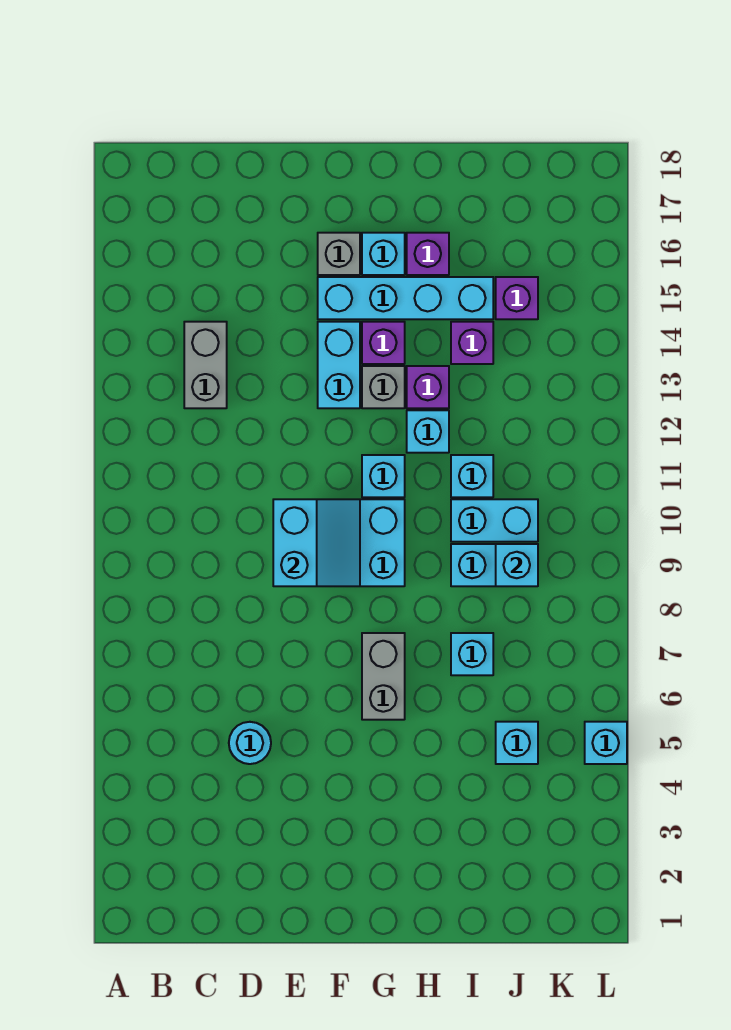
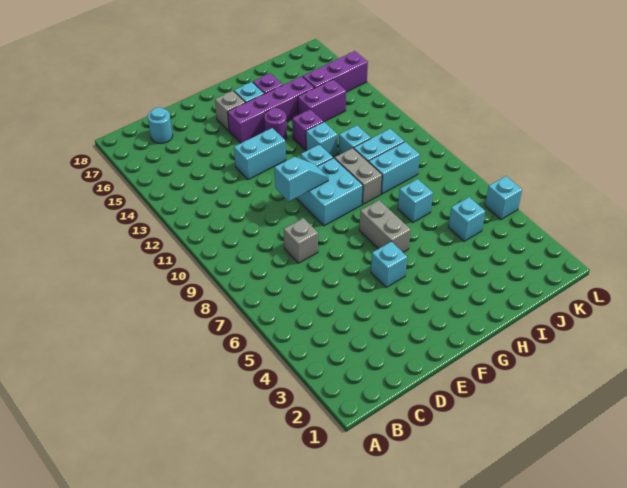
grey brick C13:C14 level 1 -> grey brick H9:H10 level 1
cyan round brick D5 level 1 -> cyan round brick C17 level 1
cyan slope E9:F10 level 2 top E -> cyan slope E10:F10 level 2 top E
cyan brick F13:F14 level 1 -> cyan brick E13:F13 level 1
cyan brick F15:I15 level 1 -> purple brick F15:I15 level 1
grey brick G13 level 1 -> grey brick D8 level 1
purple brick G14 level 1 -> purple round brick G14 level 1
purple brick I14 level 1 -> purple brick I14:J14 level 1
cyan brick J9 level 2 -> cyan brick F5 level 1
purple brick J15 level 1 -> purple brick J15:L15 level 1

